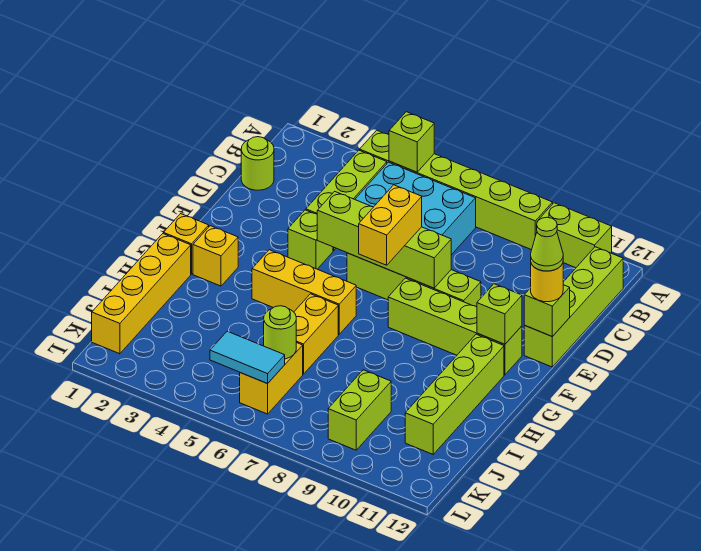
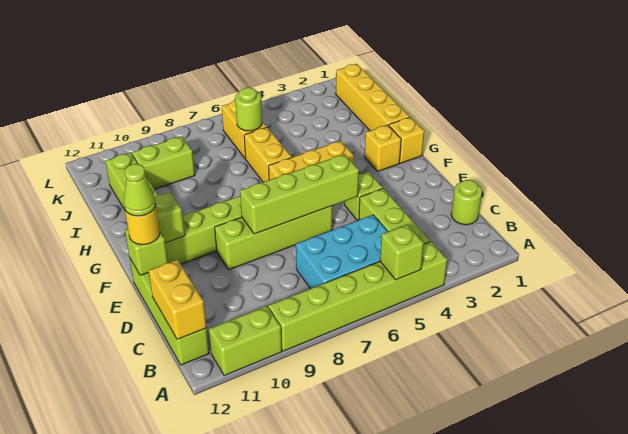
yellow brick E7:F7 level 3 -> yellow brick B12:C12 level 2
lime brick J9:K9 level 1 -> lime brick J9:J10 level 1
cyan tile K5:K6 level 2 -> none

